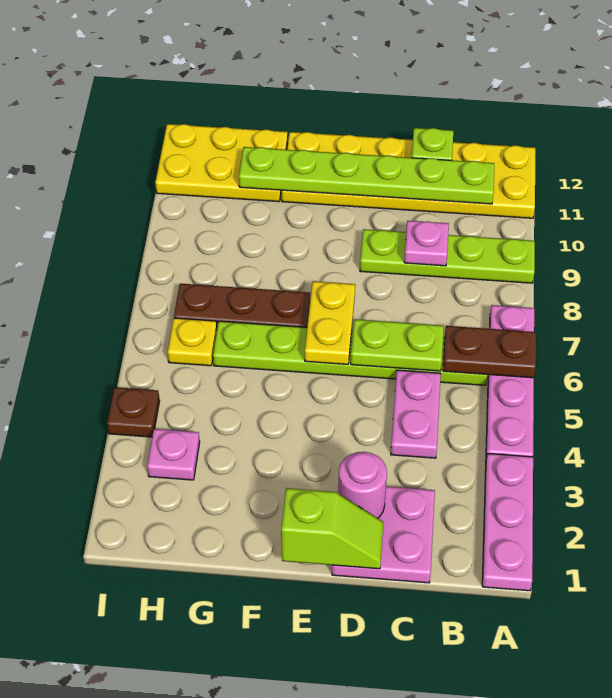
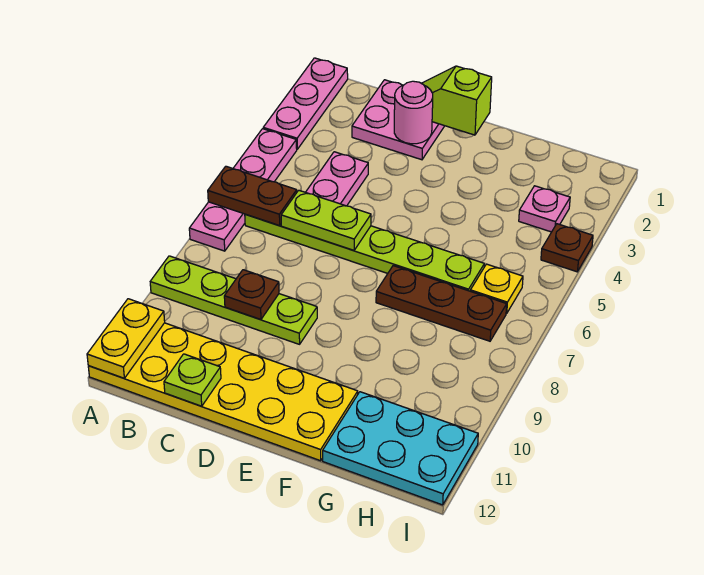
lime plate B11:G11 level 2 -> none
pink plate C9 level 2 -> brown plate C9 level 2
yellow plate E6:E7 level 2 -> yellow plate A11:A12 level 2
yellow plate G11:I12 level 1 -> cyan plate G11:I12 level 1

